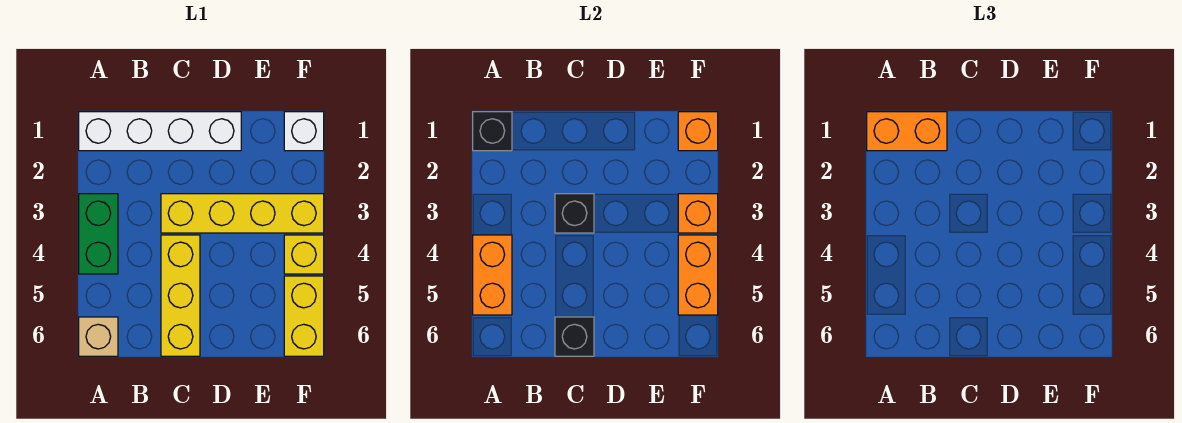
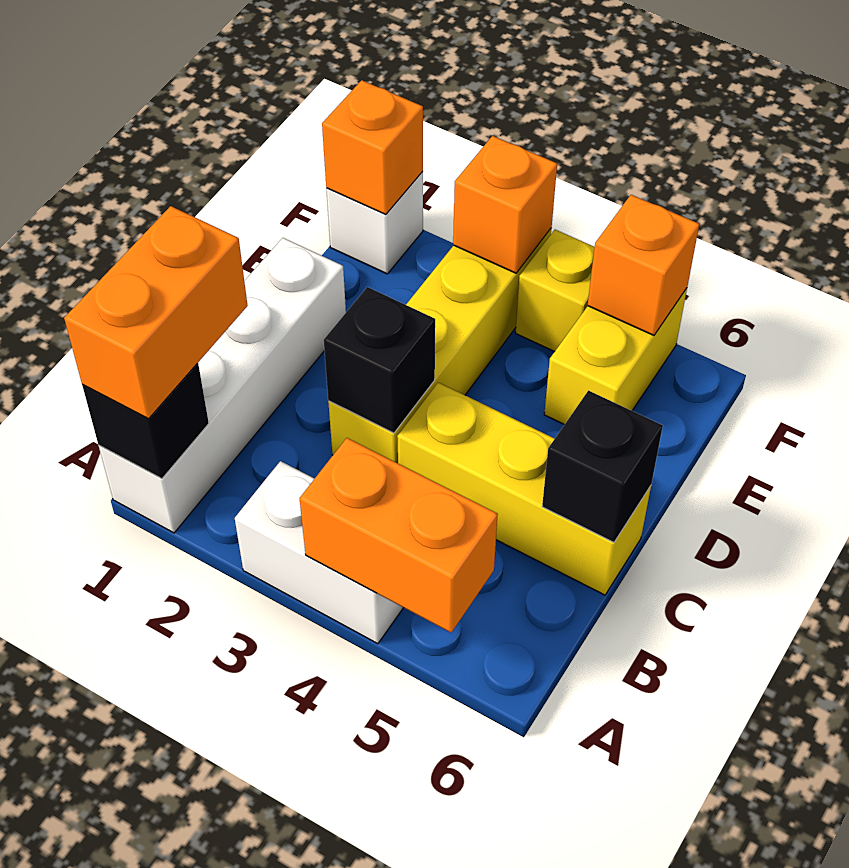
green brick A3:A4 level 1 -> white brick A3:A4 level 1
tan brick A6 level 1 -> none
orange brick F4:F5 level 2 -> orange brick F5 level 2
yellow brick F5:F6 level 1 -> yellow brick E5:F5 level 1

